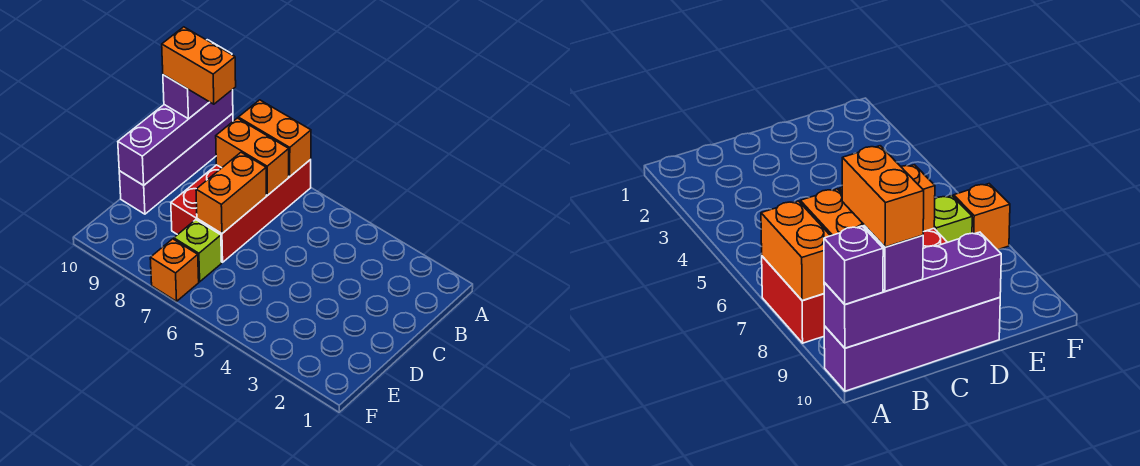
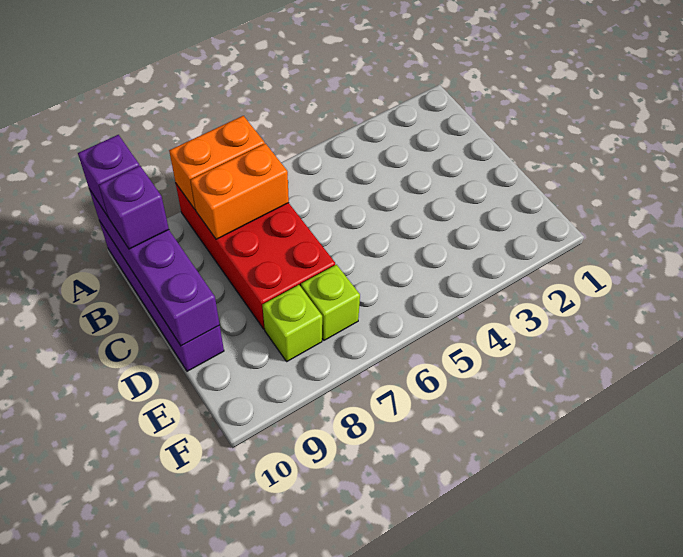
orange brick B9:B10 level 4 -> none
orange brick C7:D7 level 2 -> none
none -> lime brick E8 level 1
orange brick F7 level 1 -> none

